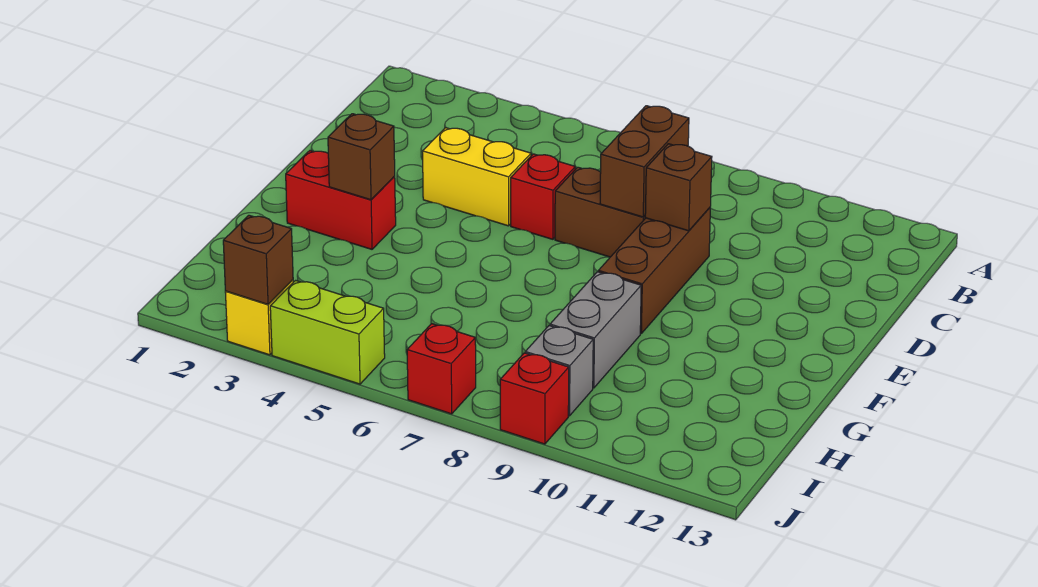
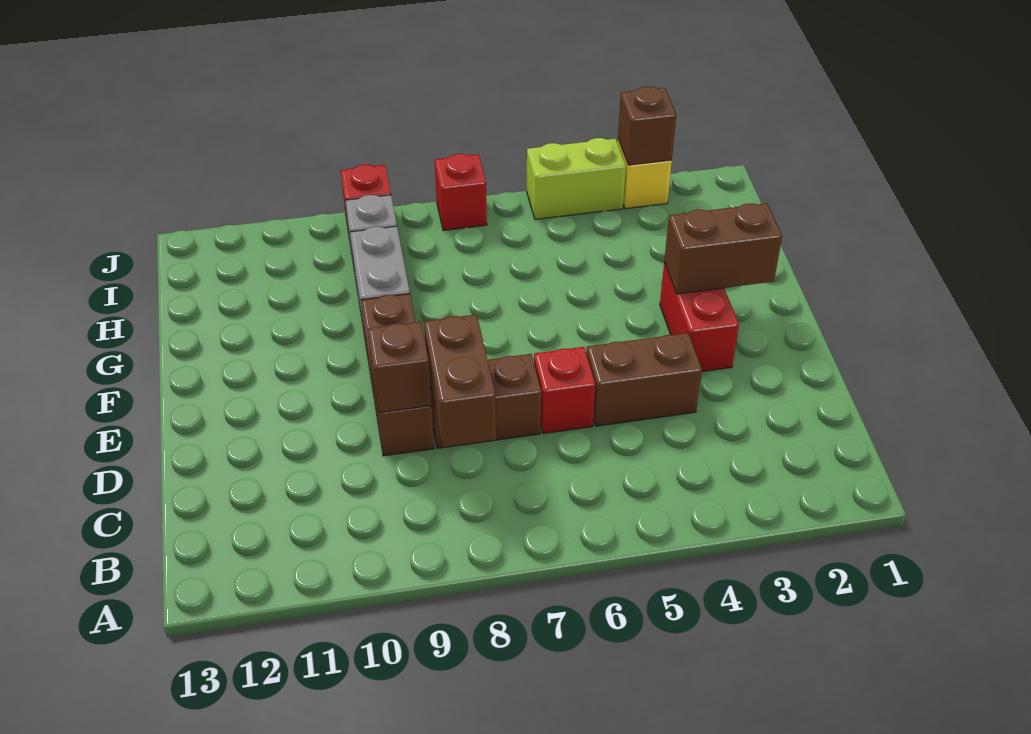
yellow brick D4:D5 level 1 -> brown brick D4:D5 level 1
red brick F2:F3 level 1 -> red brick E3:F3 level 1
brown brick F3 level 2 -> brown brick F2:F3 level 2

